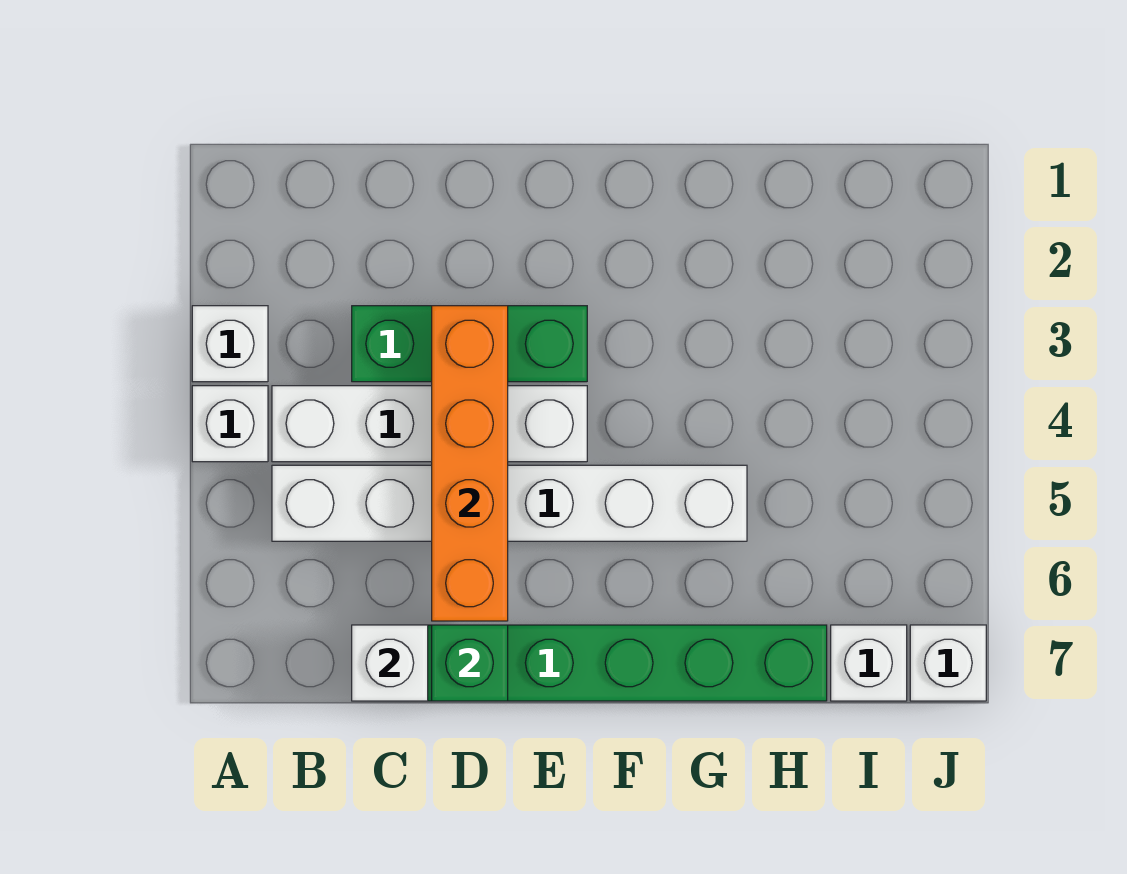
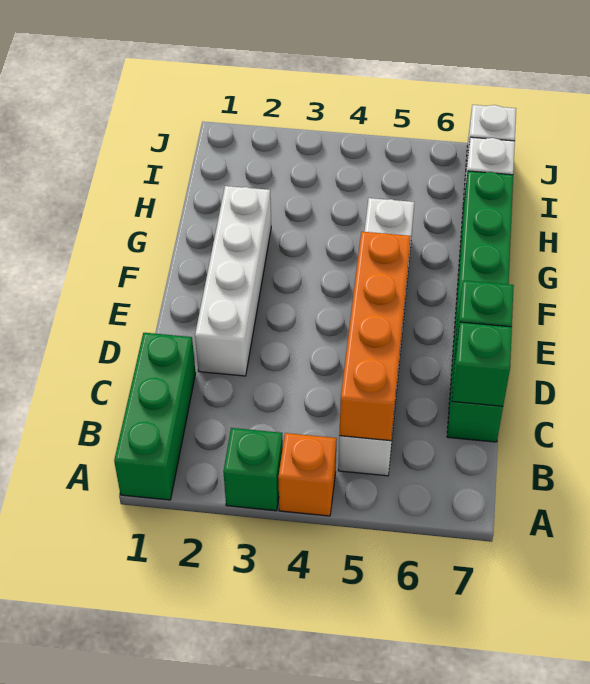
white brick A3 level 1 -> green brick A3 level 1
white brick A4 level 1 -> orange brick A4 level 1
white brick B4:E4 level 1 -> white brick D2:G2 level 1
green brick C3:E3 level 1 -> green brick A1:C1 level 1
white brick C7 level 2 -> green brick C7 level 2
orange brick D3:D6 level 2 -> orange brick B5:E5 level 2

